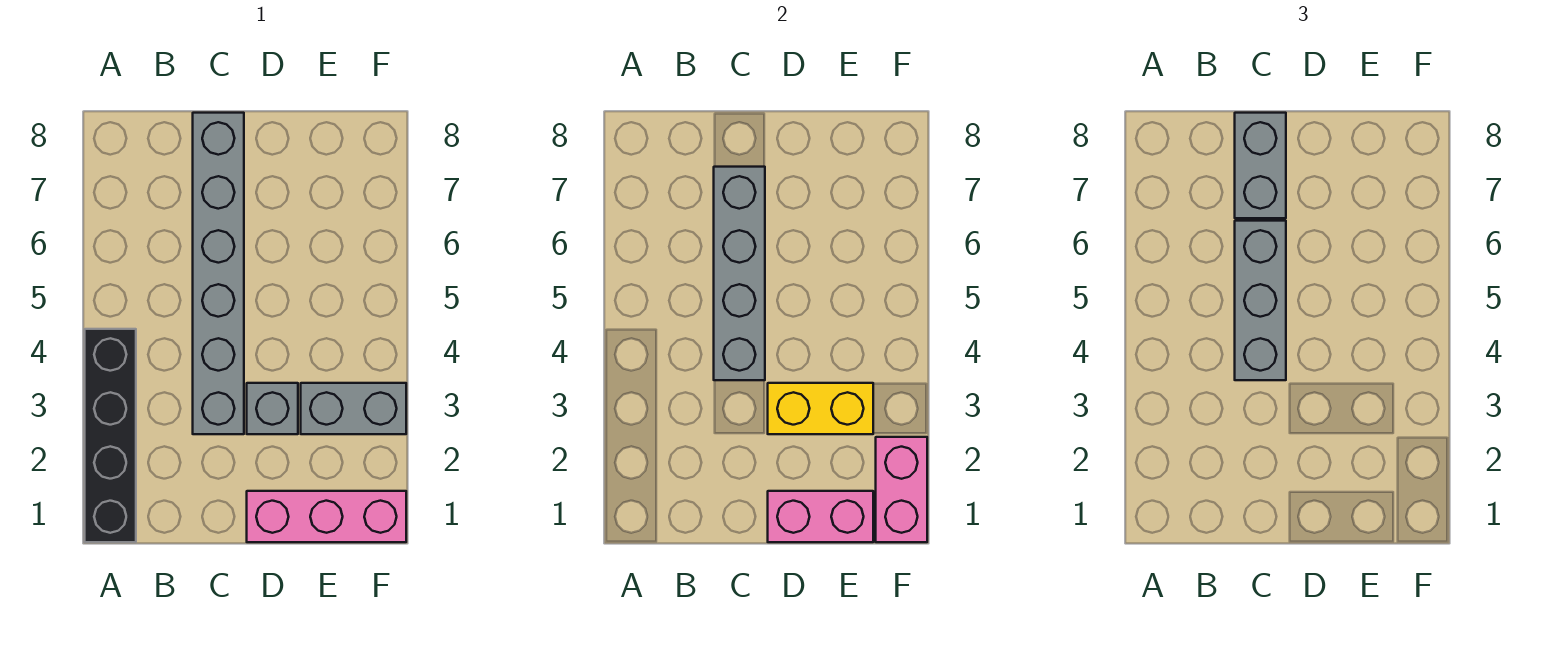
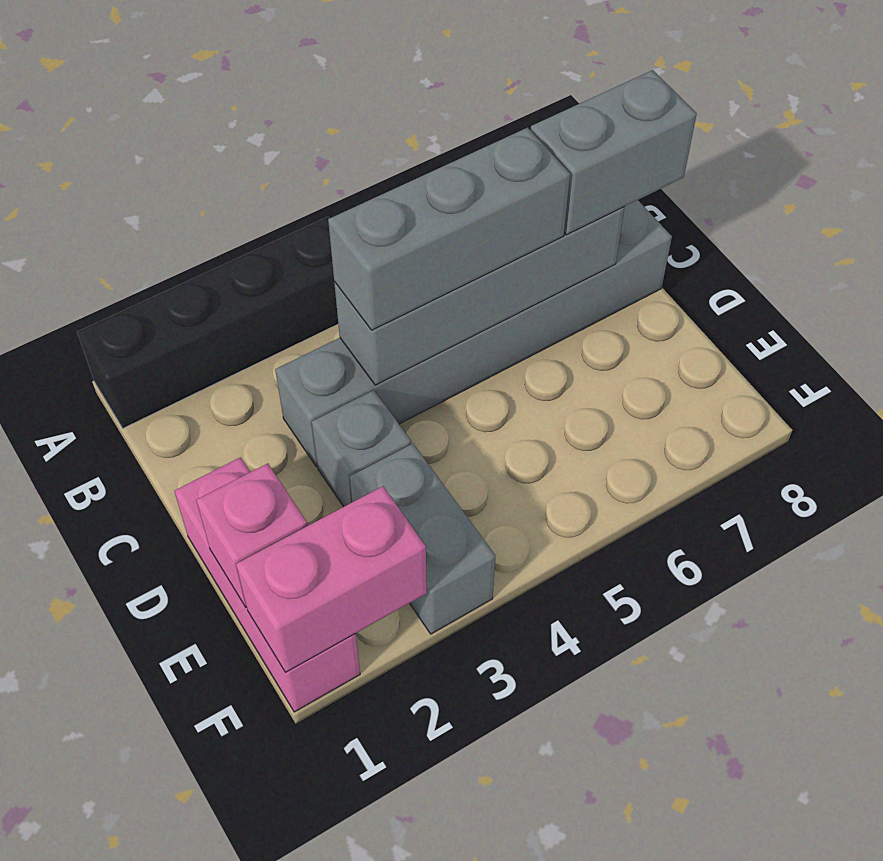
pink brick D1:E1 level 2 -> pink brick E1 level 2
yellow brick D3:E3 level 2 -> none

